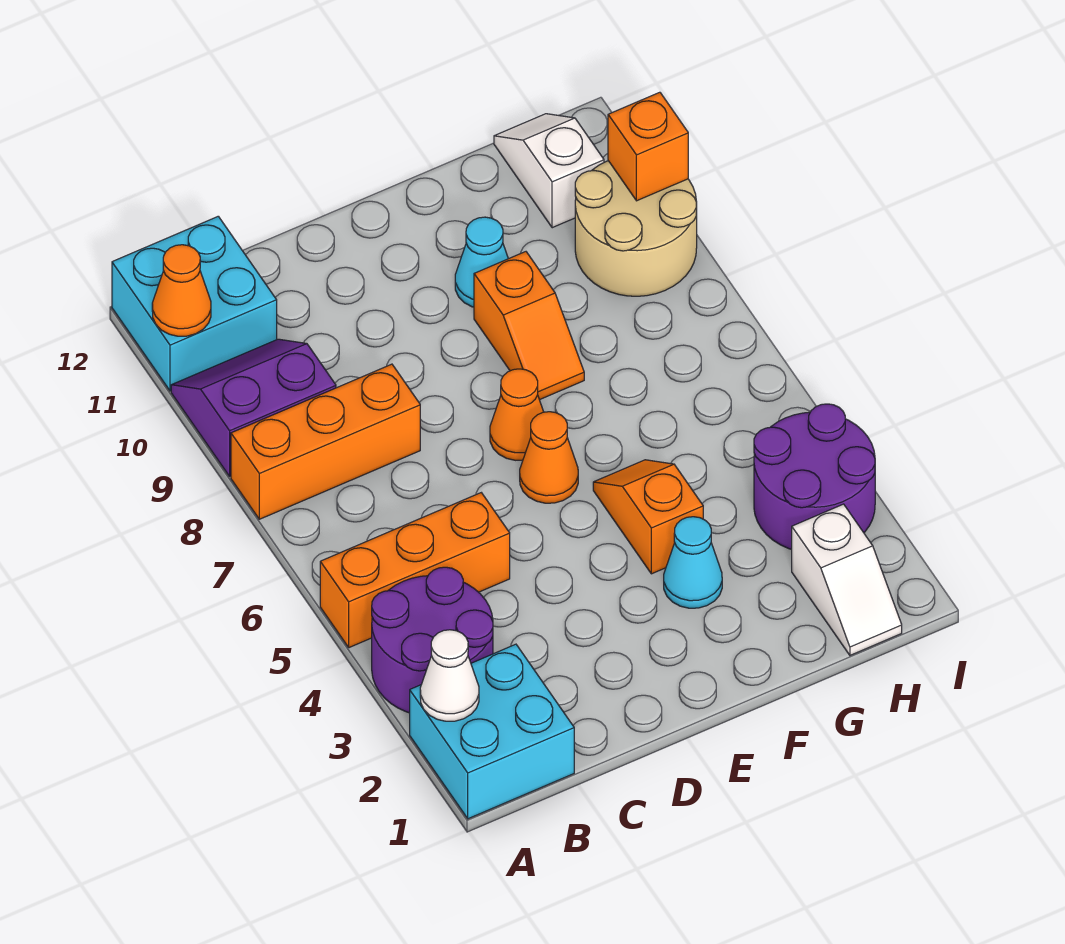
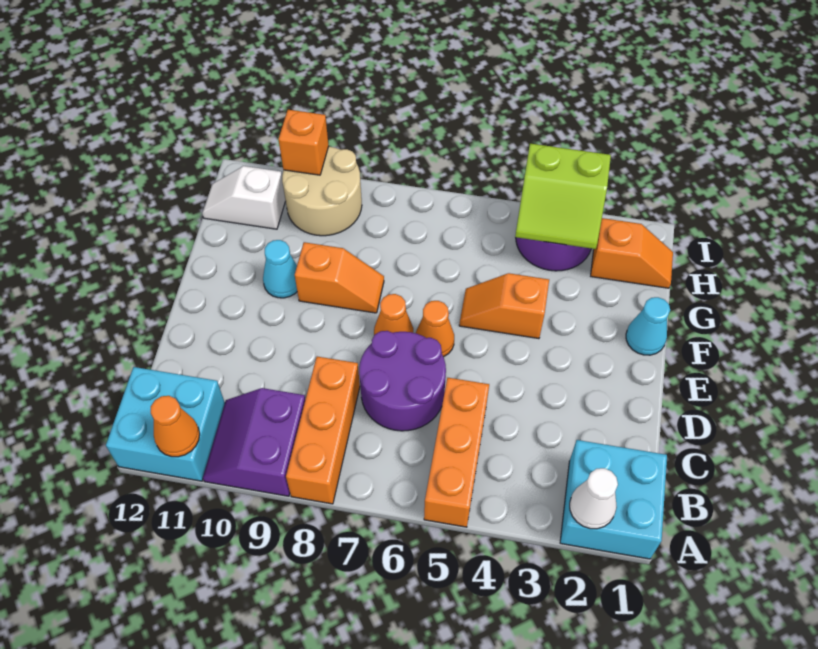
purple round brick A3:B4 level 1 -> purple round brick C6:D7 level 1
cyan cone F3 level 1 -> cyan cone F1 level 1
white slope H1:H2 level 1 top 2 -> orange slope H1:H2 level 1 top 2
none -> lime slope H3:I4 level 2 top I

